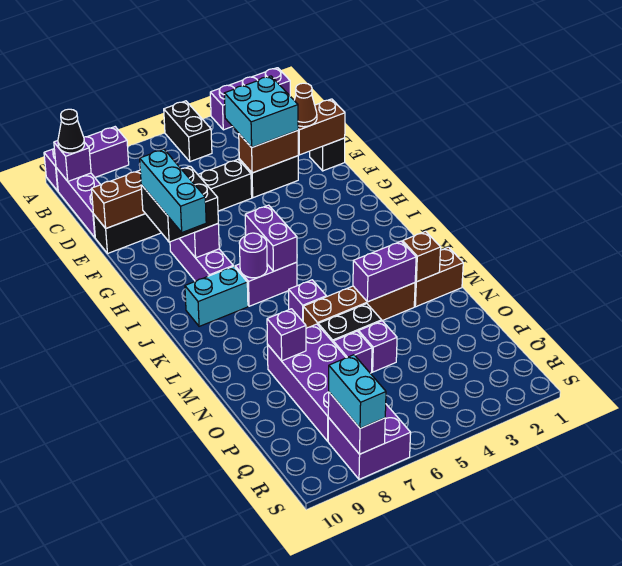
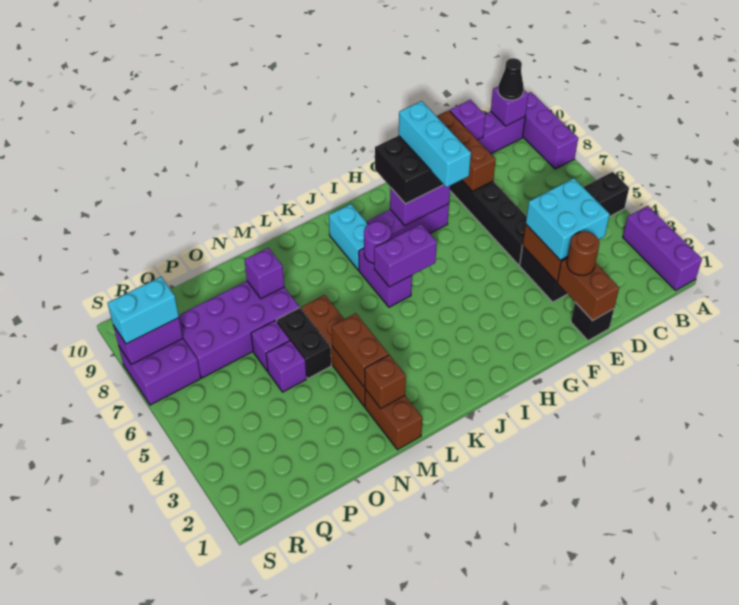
brown cone E2 level 3 -> brown round brick E2 level 3
cyan brick G9:I9 level 4 -> cyan brick G7:G9 level 4
purple brick L6 level 1 -> purple brick D10 level 2
purple brick M3:M4 level 2 -> brown brick M3:M4 level 2

